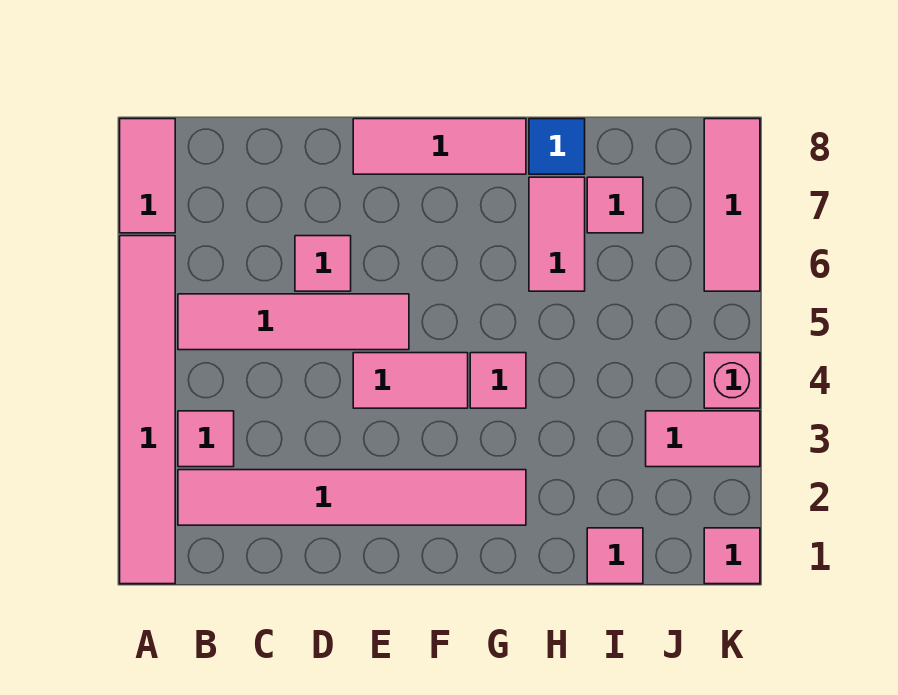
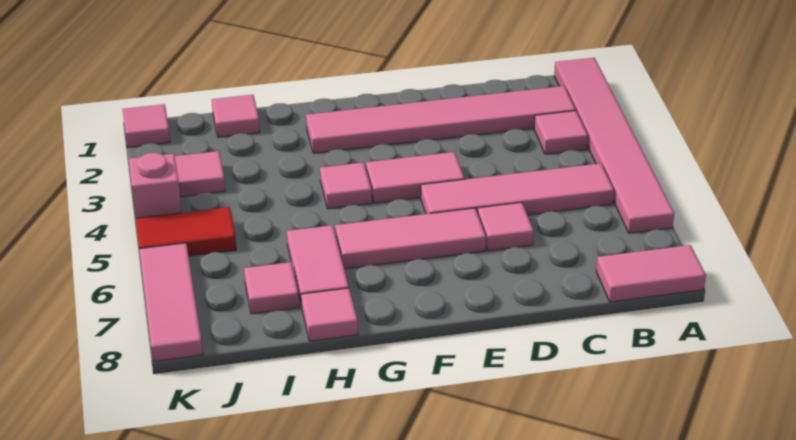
pink tile A7:A8 level 1 -> pink tile A8:B8 level 1
pink tile E8:G8 level 1 -> pink tile E6:G6 level 1
blue tile H8 level 1 -> pink tile H8 level 1
none -> red tile J5:K5 level 1

